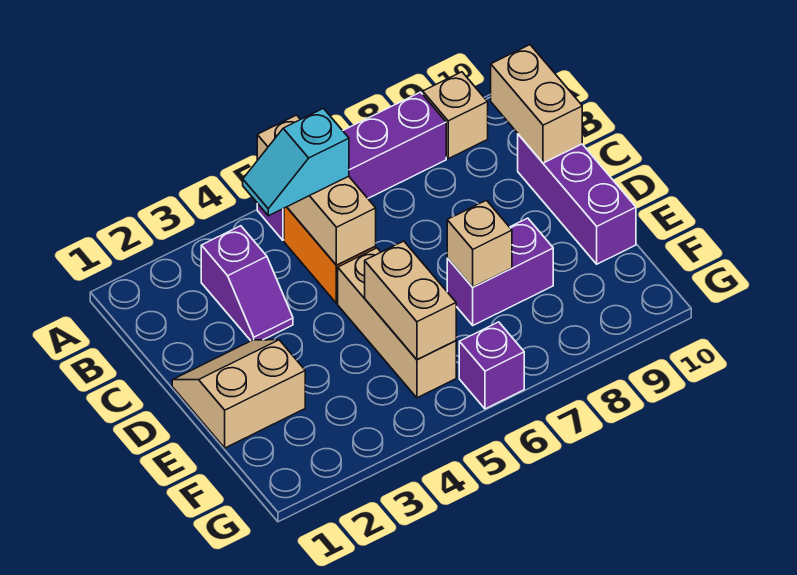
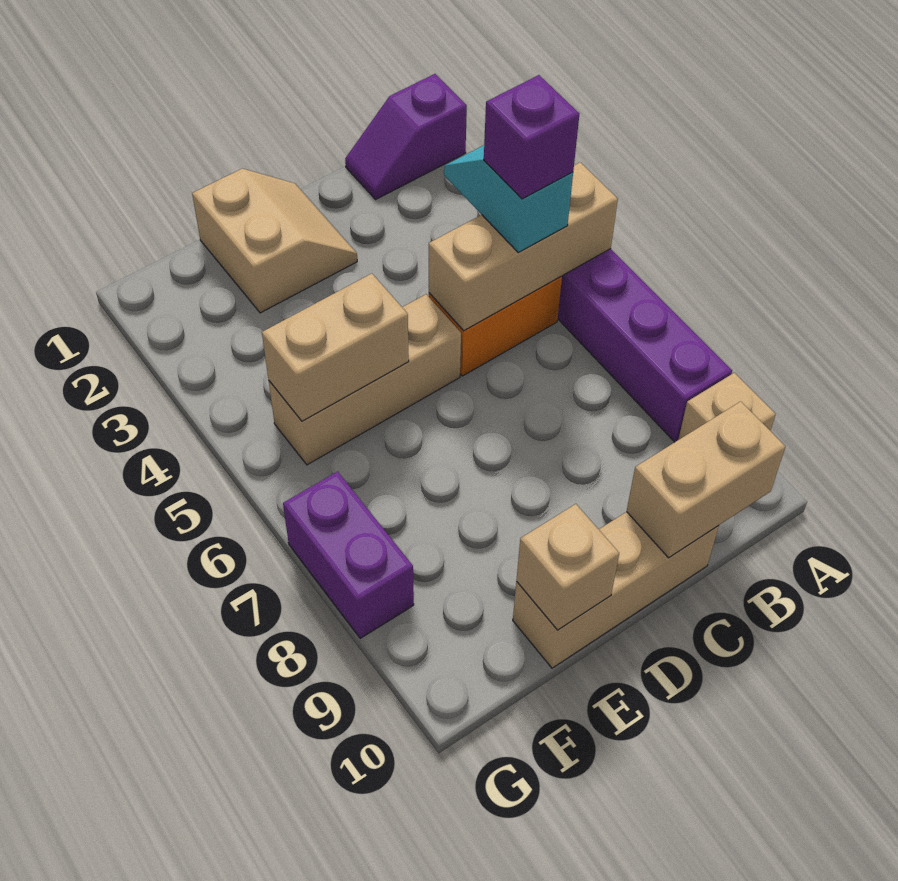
purple slope B3:C3 level 1 top B -> purple slope A1:B1 level 1 top A
purple brick C10:E10 level 1 -> tan brick C10:E10 level 1
purple brick E7:E8 level 1 -> purple brick G7:G8 level 1
tan brick E7 level 2 -> tan brick E10 level 2
purple brick G6 level 1 -> purple brick B5 level 4

